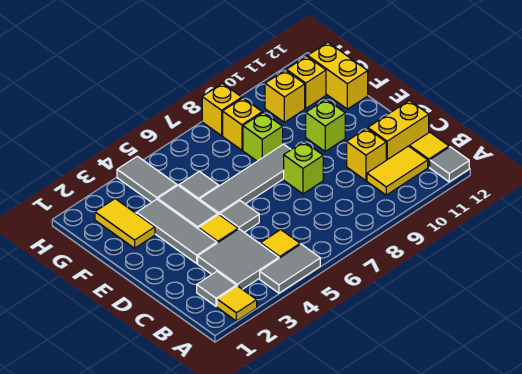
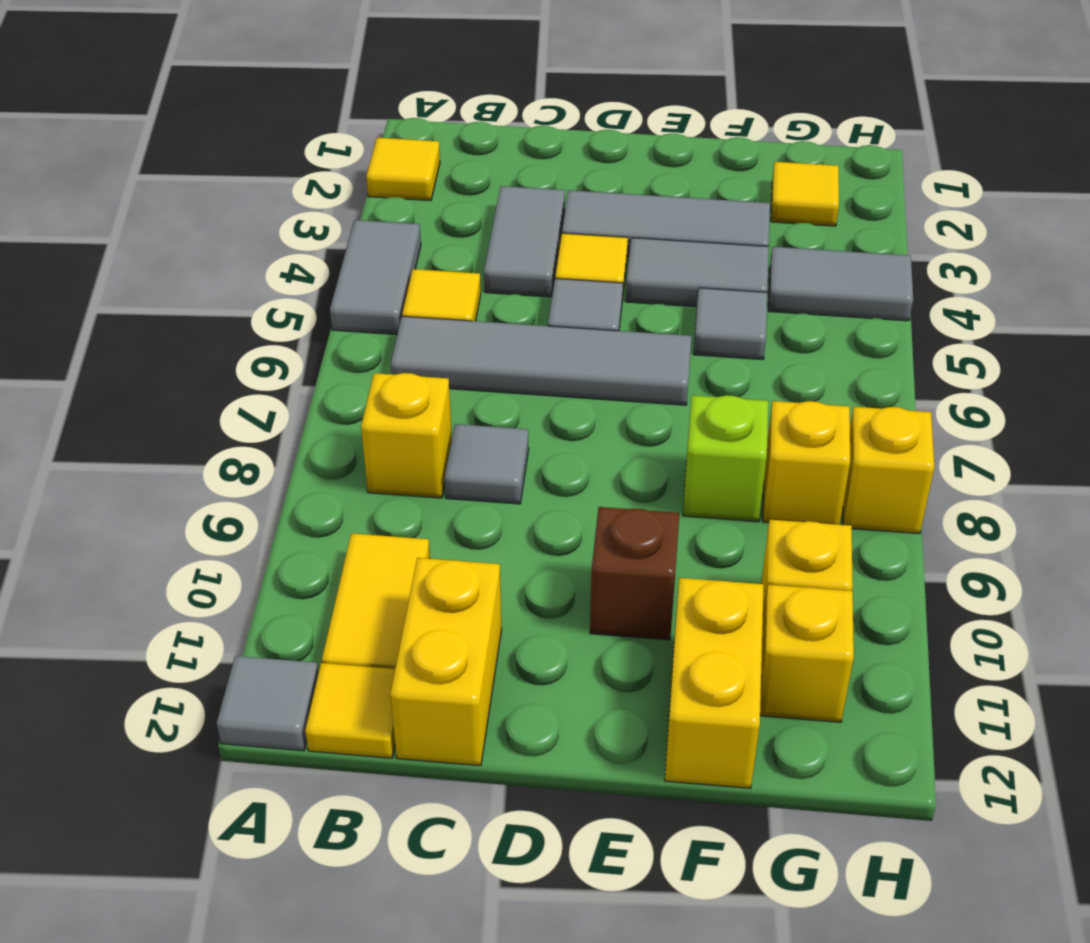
grey tile B2 level 1 -> grey tile C8 level 1
grey tile B3:C4 level 1 -> grey tile C3:C4 level 1
yellow brick C10 level 1 -> yellow brick B8 level 1
lime brick D8 level 1 -> none
grey tile E5:E8 level 1 -> grey tile B6:E6 level 1
lime brick E10 level 1 -> brown brick E10 level 1
yellow tile F2:G2 level 1 -> yellow tile G2 level 1
yellow brick F12:G12 level 1 -> yellow brick F11:F12 level 1

